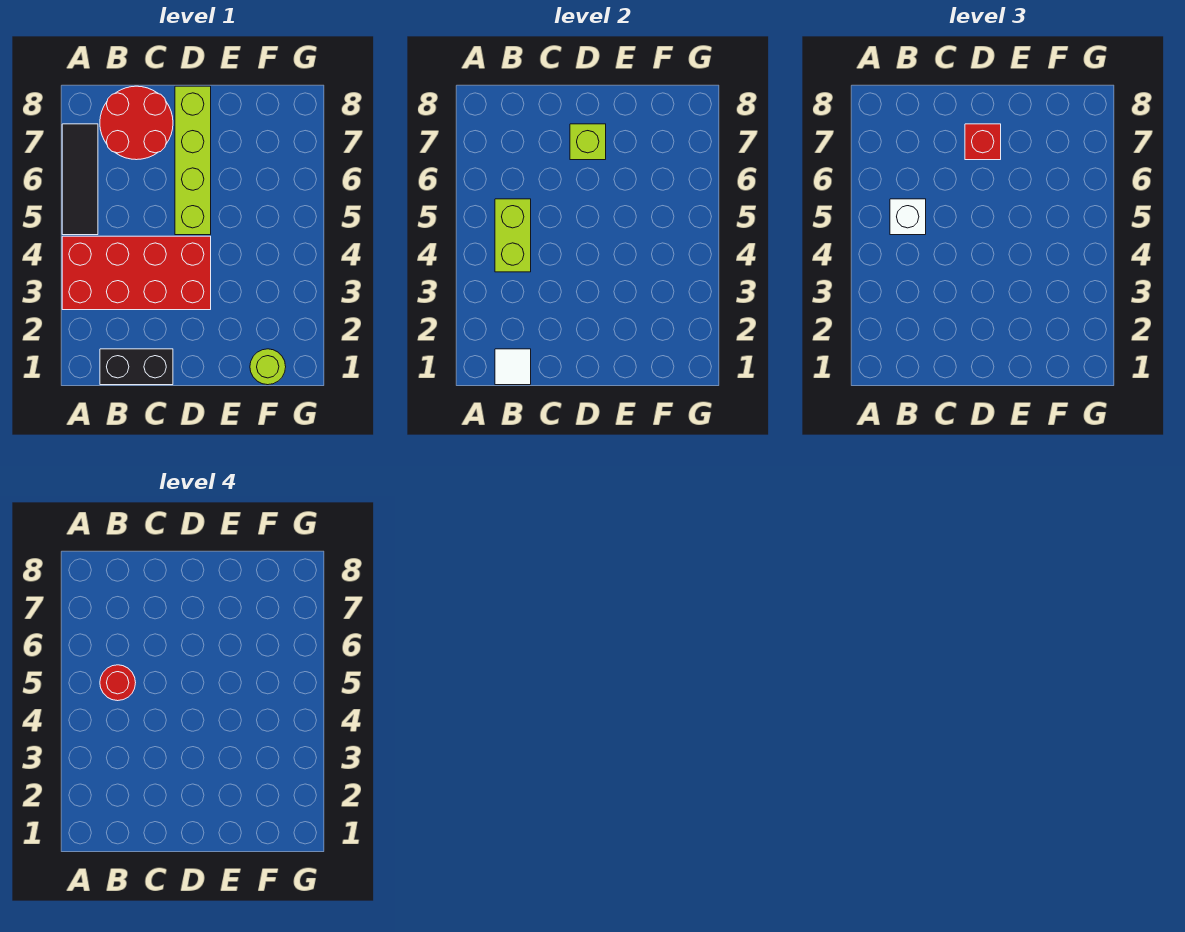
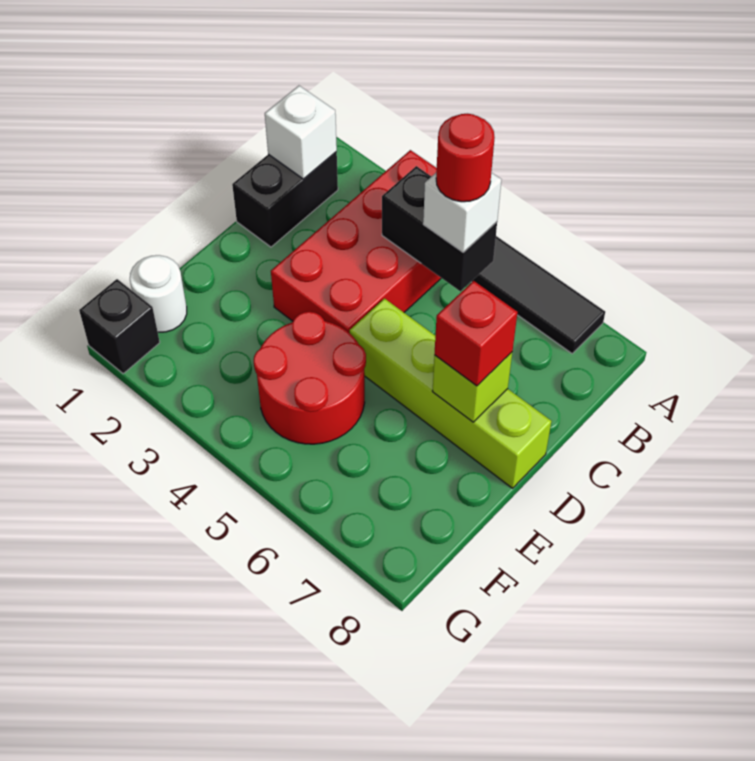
white tile B1 level 2 -> white brick B1 level 2
lime brick B4:B5 level 2 -> black brick B4:B5 level 2
red round brick B7:C8 level 1 -> red round brick E4:F5 level 1
lime round brick F1 level 1 -> white round brick F1 level 1
none -> black brick G1 level 1

